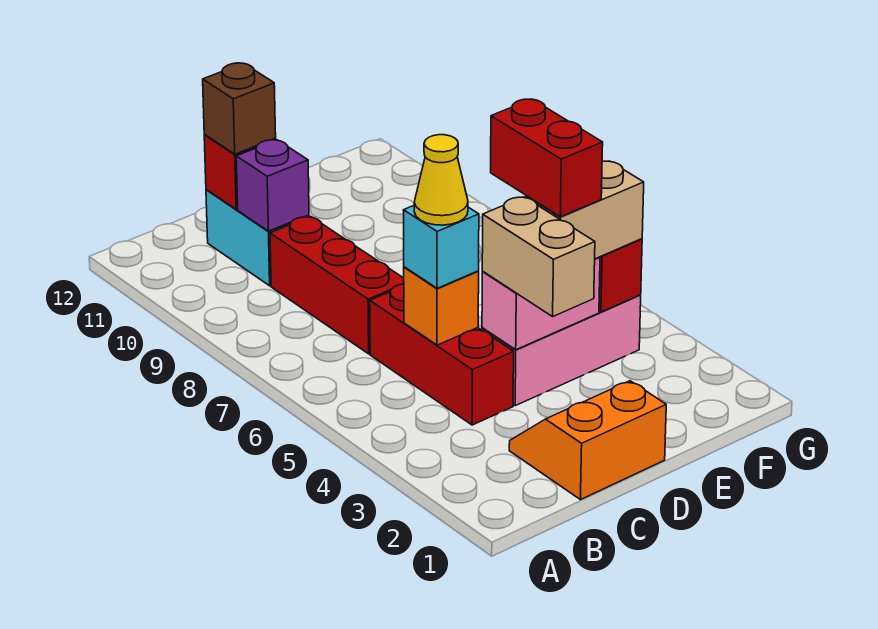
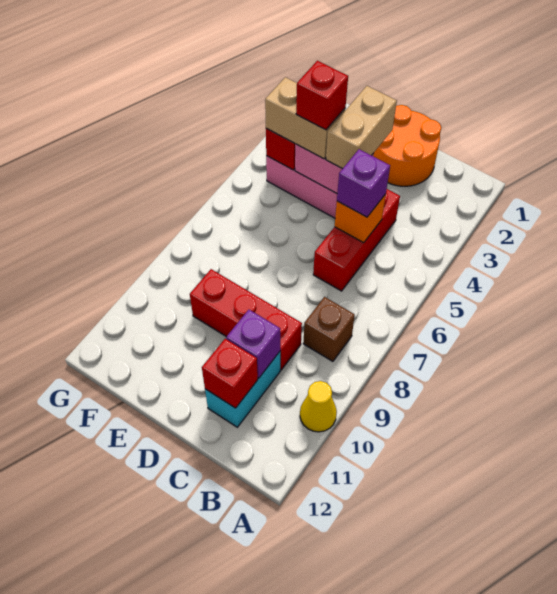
orange slope C1:D2 level 1 top 1 -> orange round brick C1:D2 level 1
cyan brick C5 level 3 -> purple brick C5 level 3
yellow cone C5 level 4 -> yellow cone A10 level 1
red brick C7:C9 level 1 -> red brick C9:E9 level 1
brown brick C11 level 3 -> brown brick B8 level 1
red brick E4:E5 level 4 -> red brick E4 level 4

